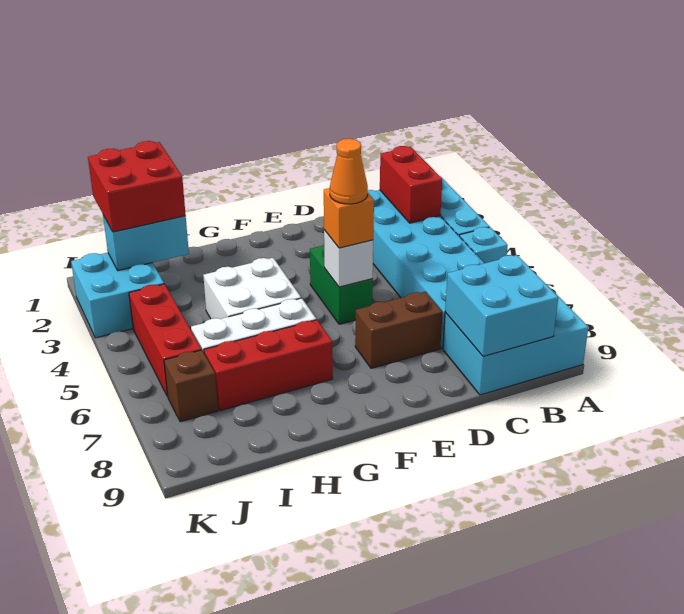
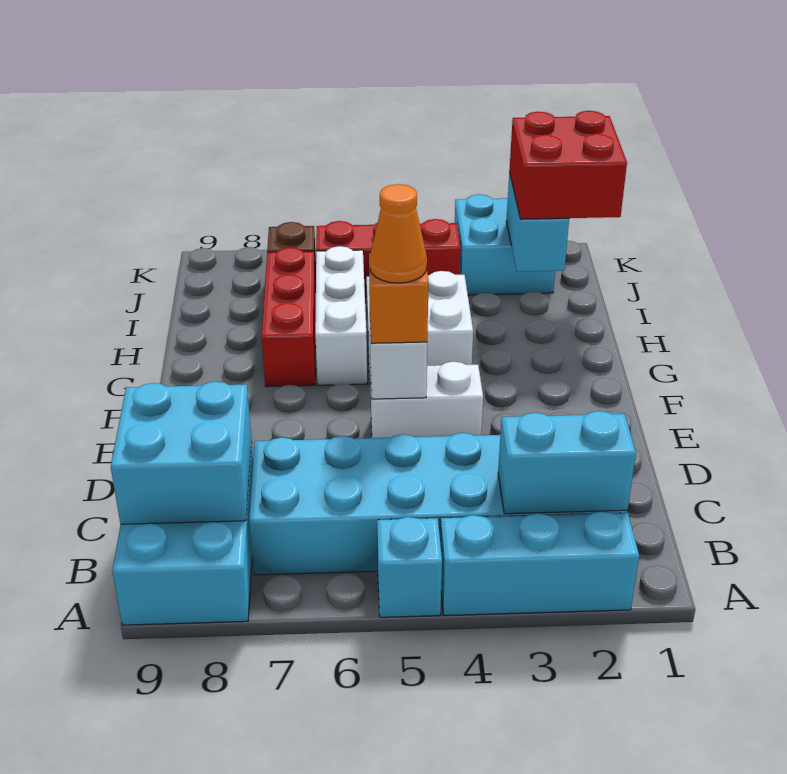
red brick B2:B3 level 2 -> cyan brick B2:B3 level 2
brown brick D7:E7 level 1 -> none
green brick E4:E5 level 1 -> white brick E4:E5 level 1

